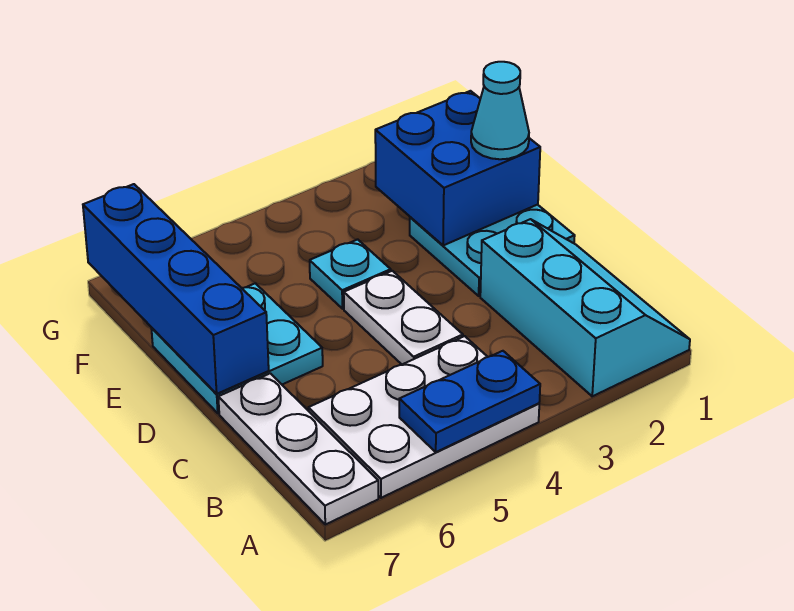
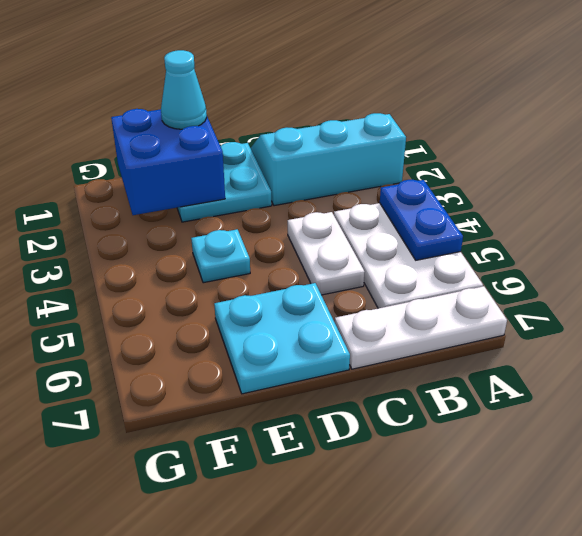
white plate C4:D4 level 1 -> white plate C4:C5 level 1
blue brick D7:G7 level 2 -> none

